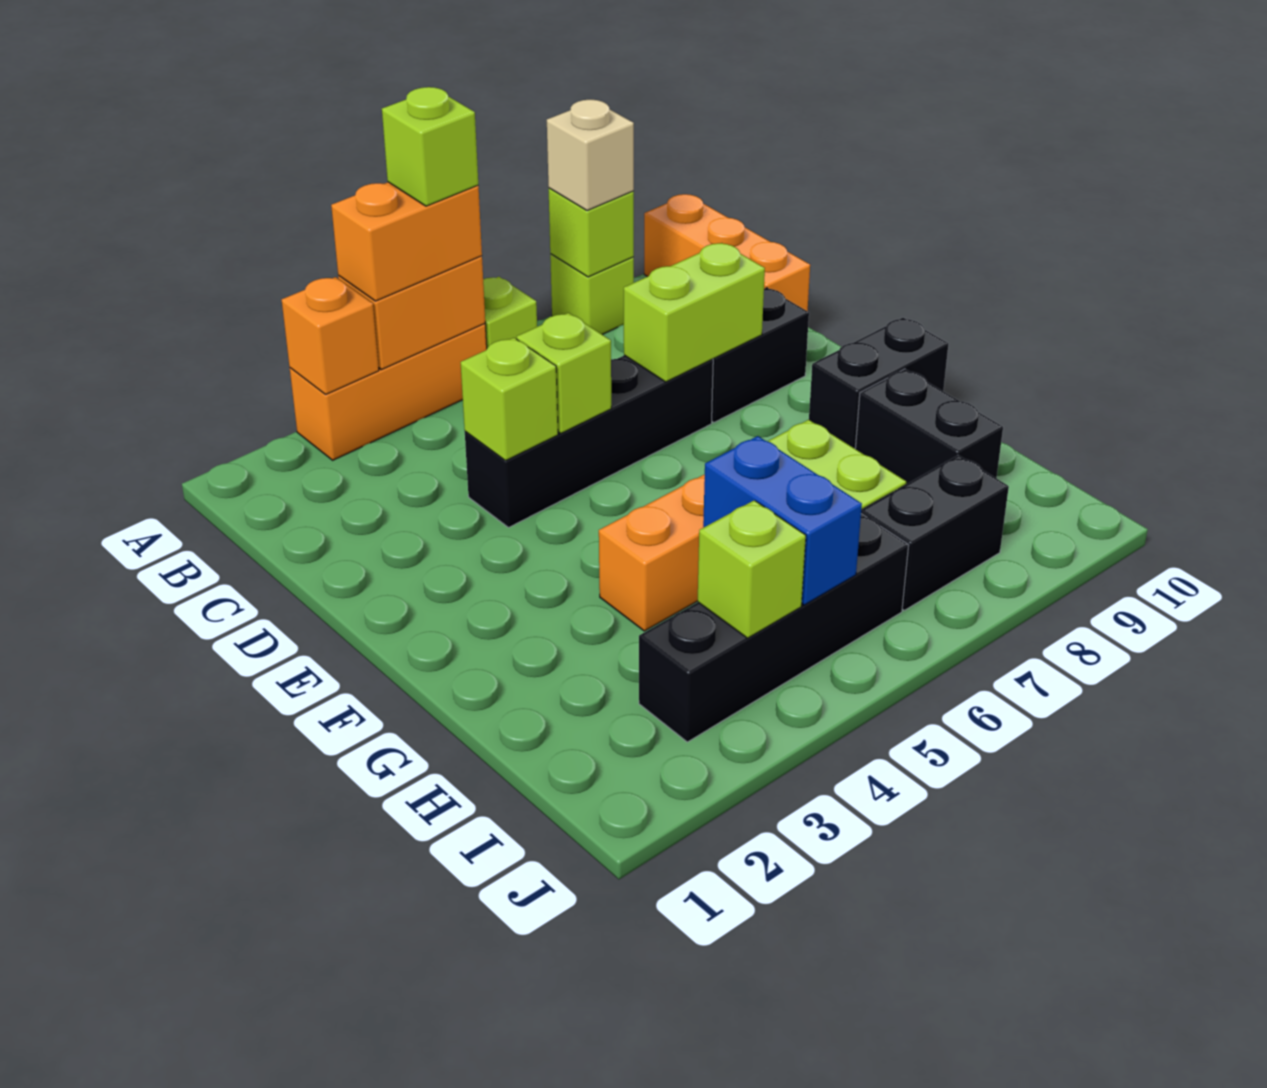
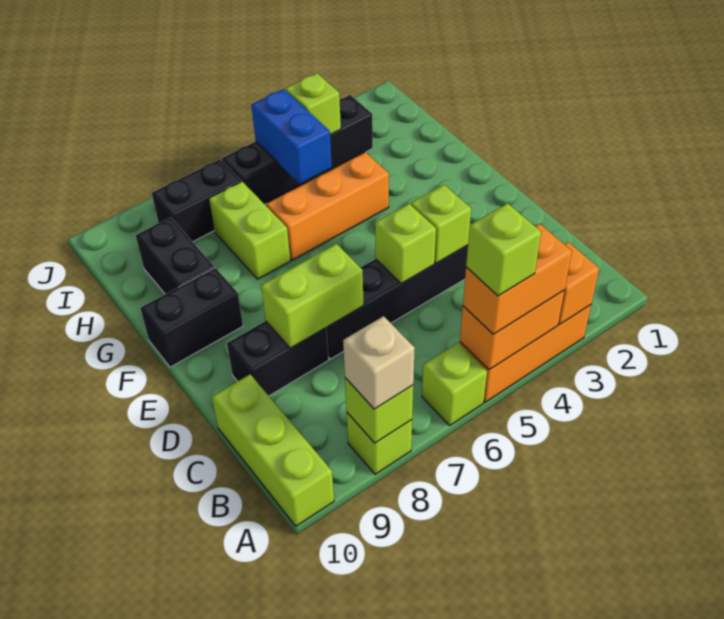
orange brick A10:C10 level 1 -> lime brick A10:C10 level 1

